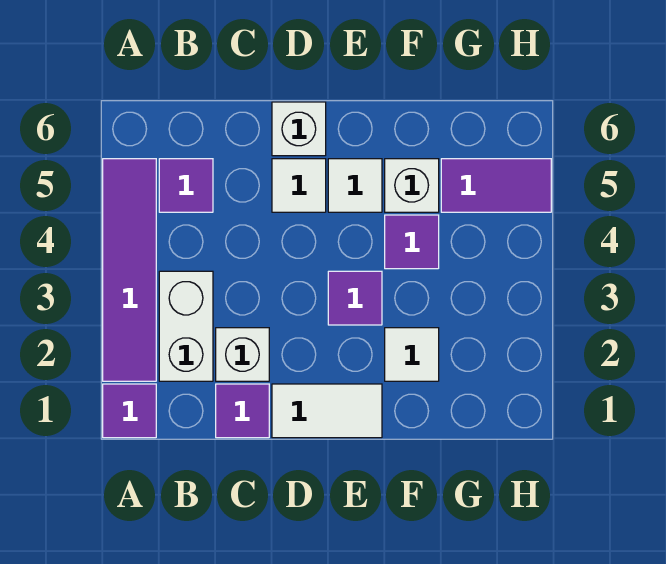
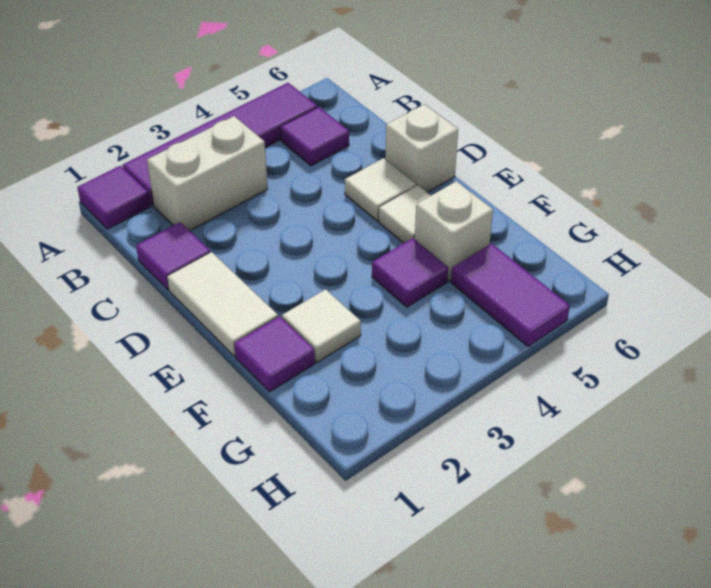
white brick C2 level 1 -> none
purple tile E3 level 1 -> purple tile F1 level 1

